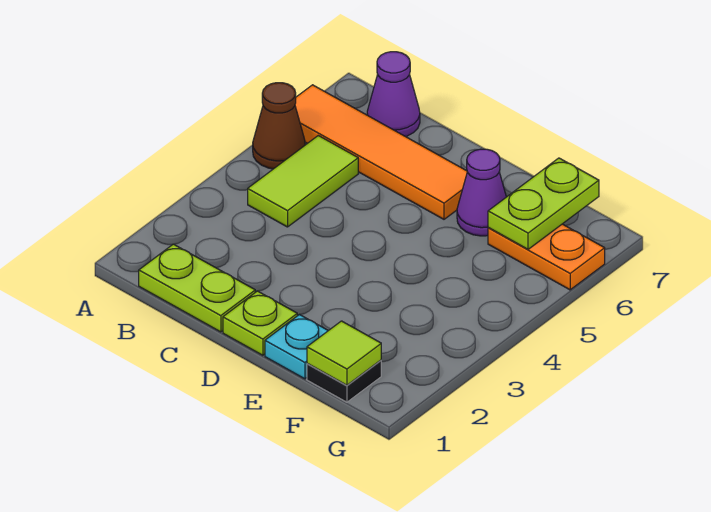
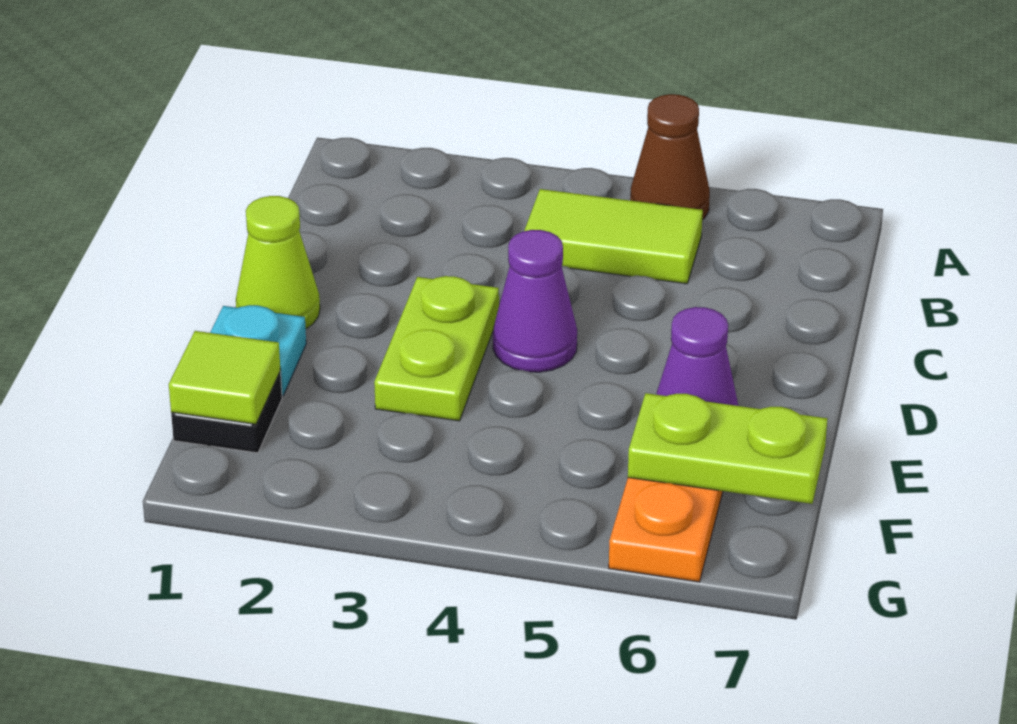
orange tile A6:D6 level 1 -> none
lime plate B1:C1 level 1 -> lime plate D3:E3 level 1
purple cone B7 level 1 -> purple cone D4 level 1
lime plate D1 level 1 -> lime cone D1 level 1

